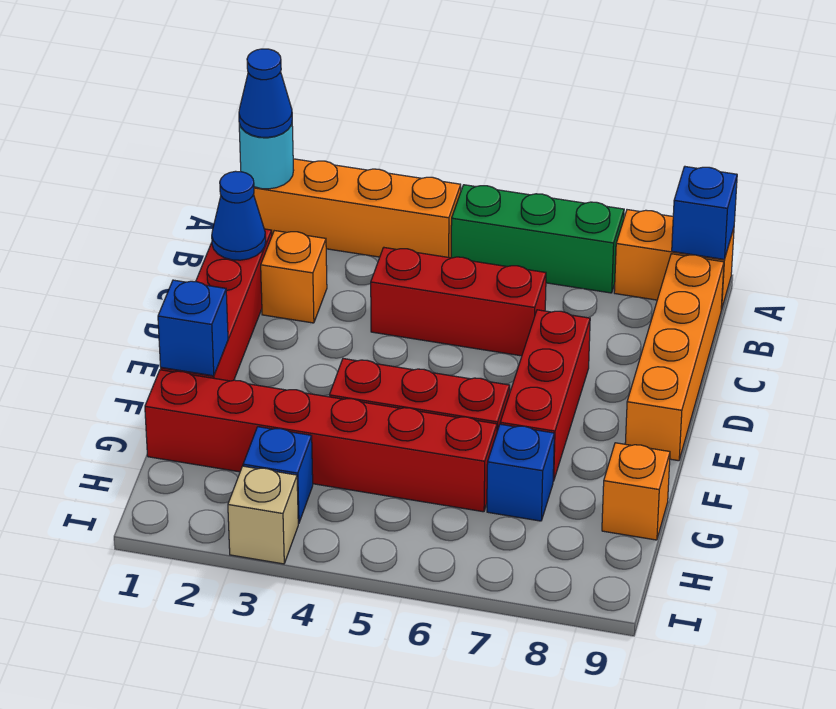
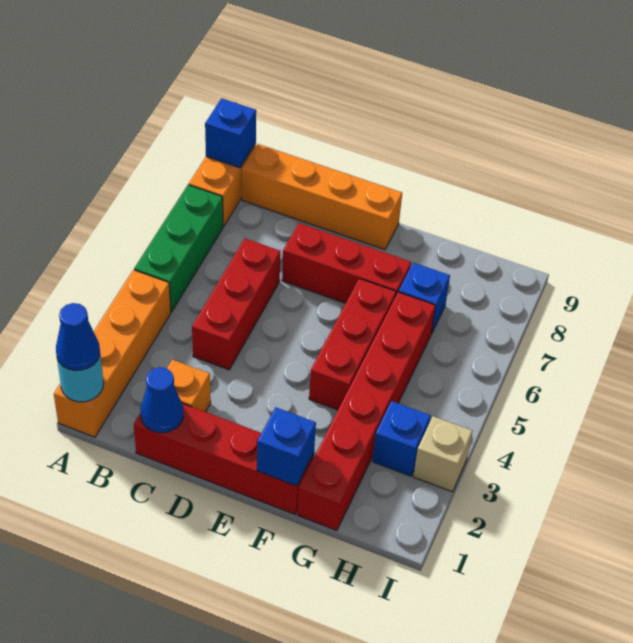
orange brick G9 level 1 -> none

